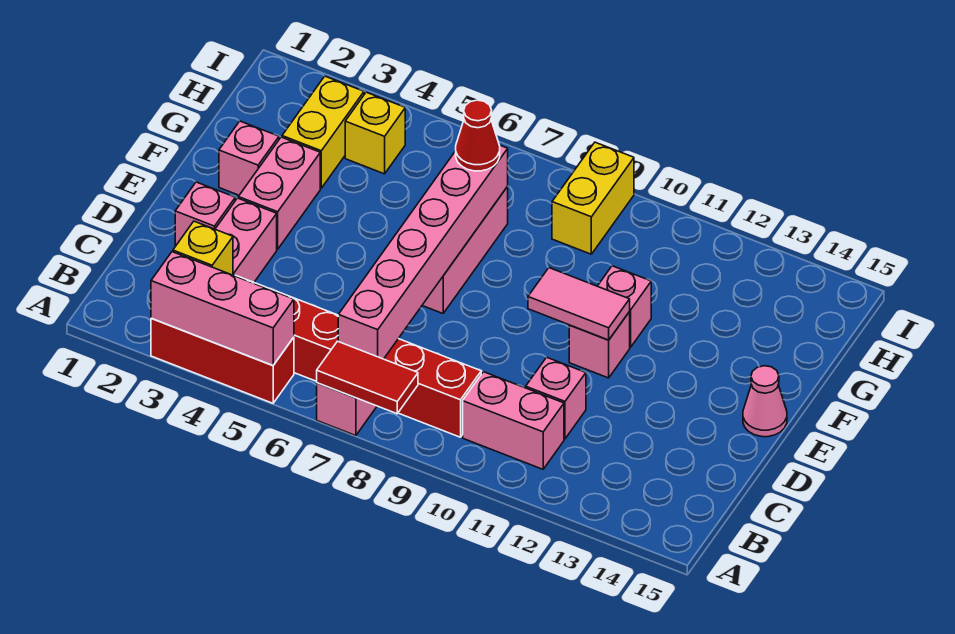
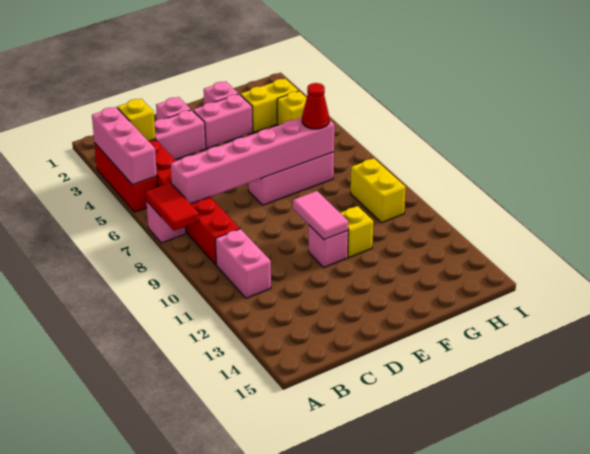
pink brick C11 level 1 -> none
pink cone E15 level 1 -> none
pink brick F11 level 1 -> yellow brick F11 level 1
yellow brick H9:I9 level 1 -> yellow brick H9:H10 level 1

